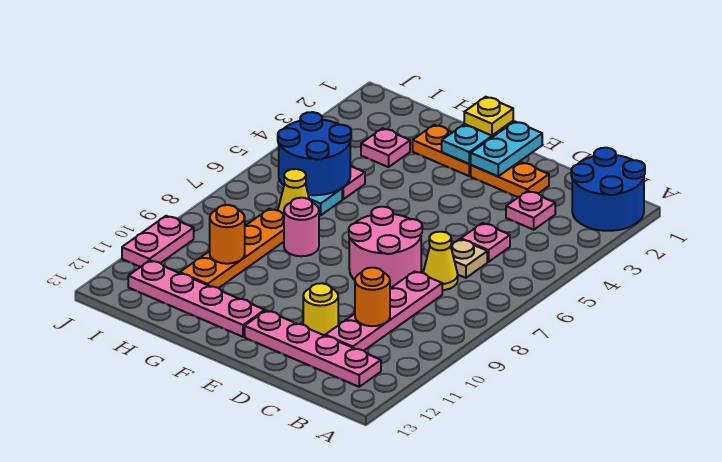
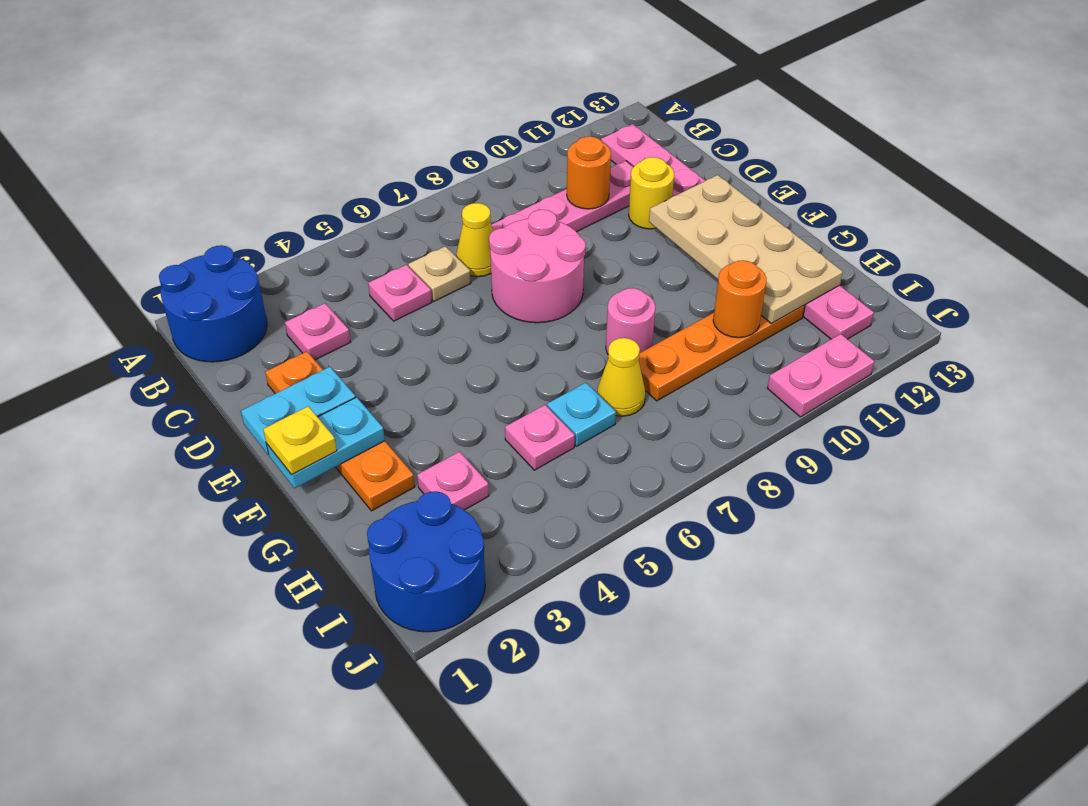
none -> tan plate E11:H12 level 2
blue round brick H5:I6 level 2 -> blue round brick I1:J2 level 1

